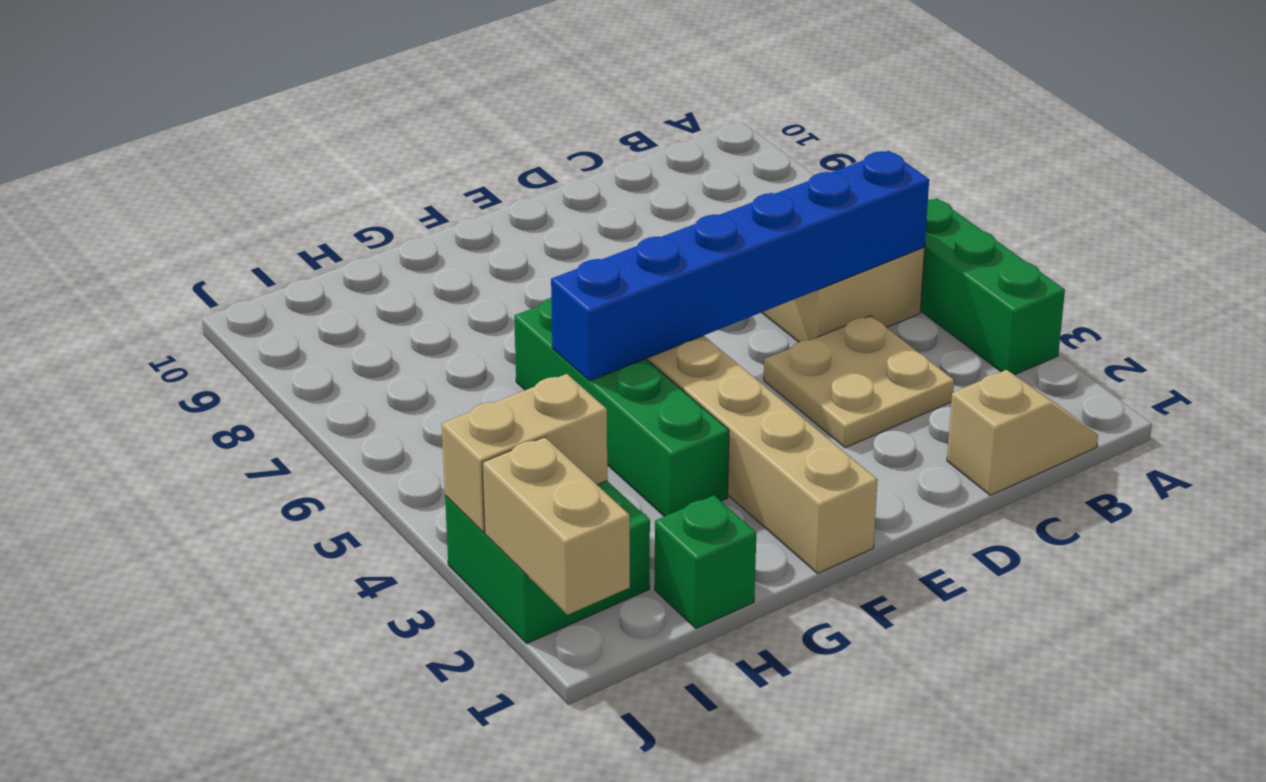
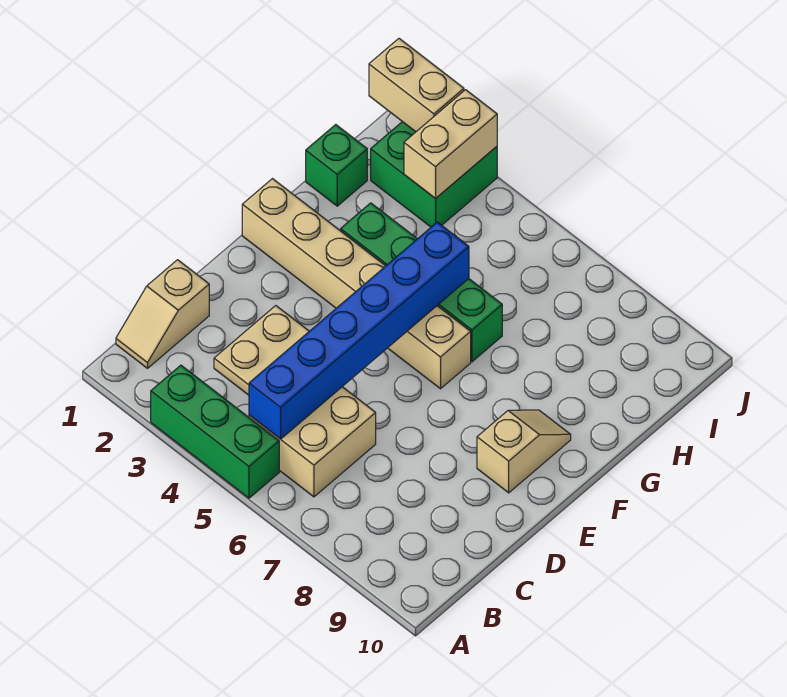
none -> tan slope E9:F9 level 1 top E

